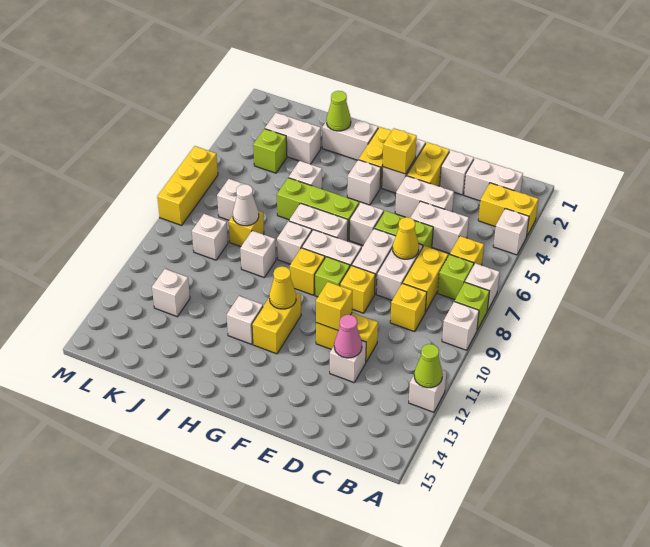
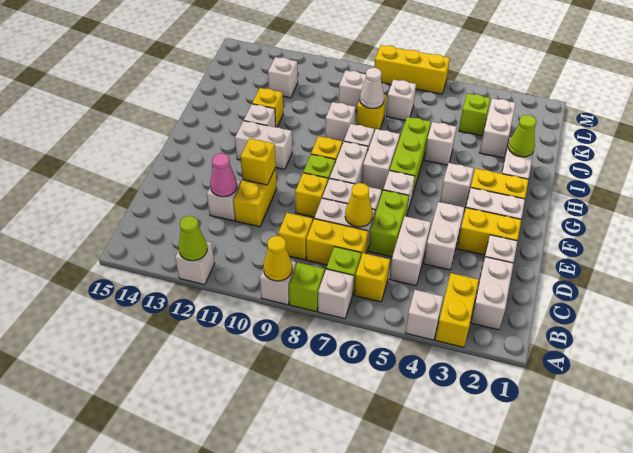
yellow brick F3 level 2 -> yellow brick I12 level 1
yellow brick G11:G12 level 1 -> white brick G11:G12 level 1
yellow cone G11 level 2 -> yellow cone A9 level 2

